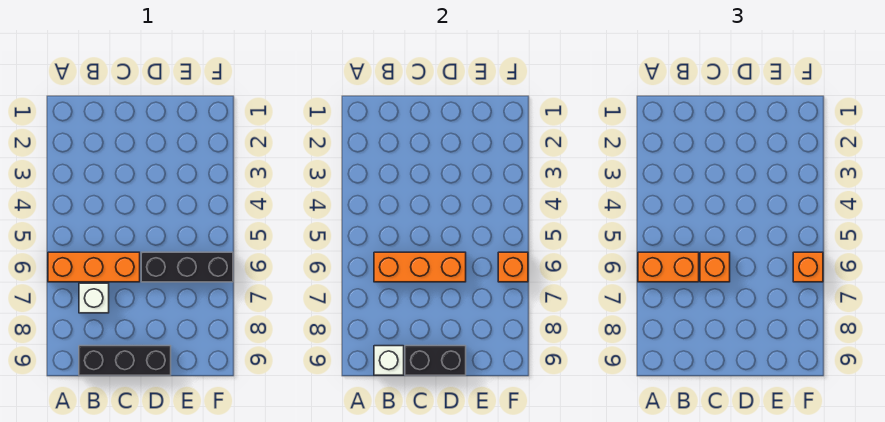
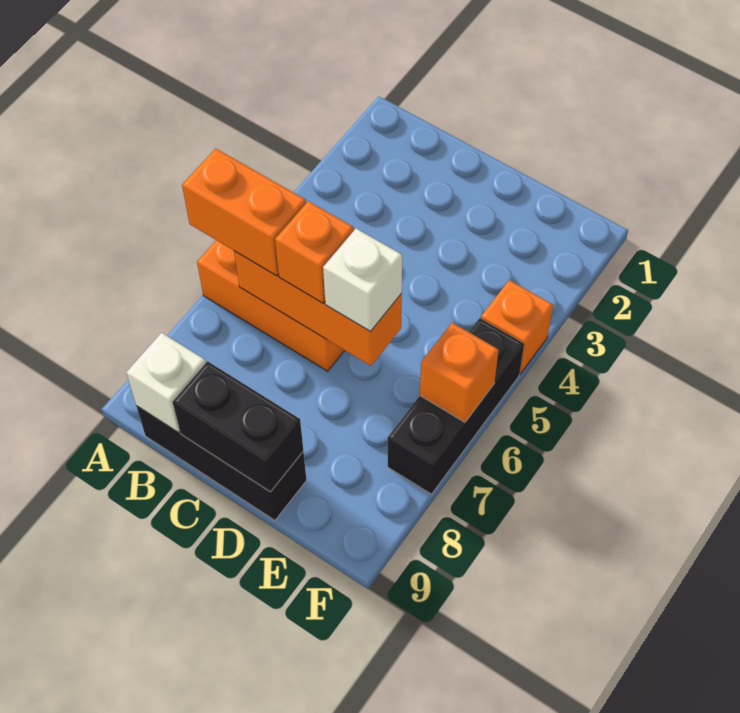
white brick B7 level 1 -> white brick D6 level 3
black brick D6:F6 level 1 -> black brick F5:F7 level 1
orange brick F6 level 3 -> orange brick F4 level 1

